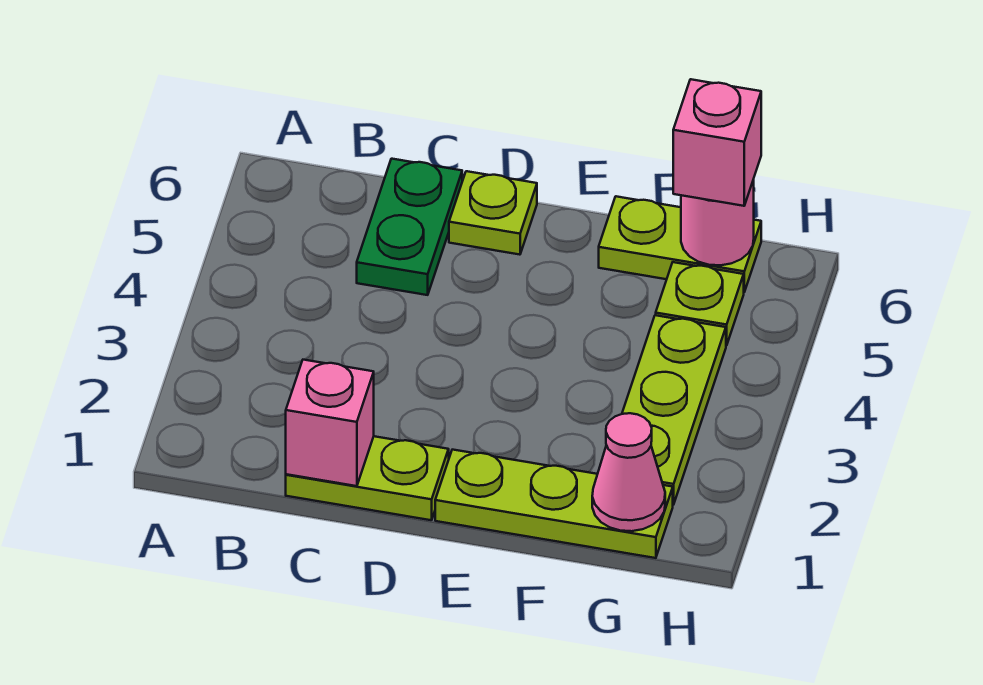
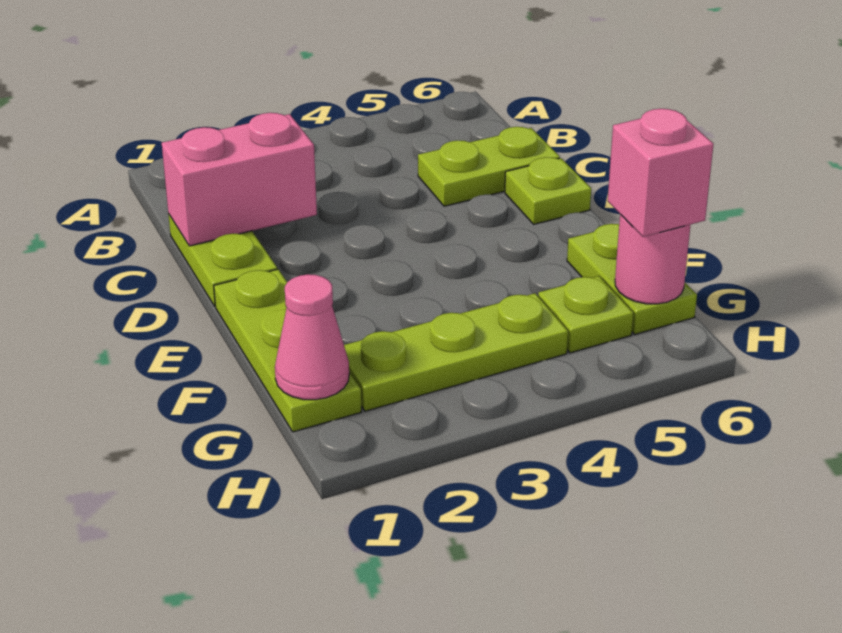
pink brick C1 level 2 -> pink brick C1:C2 level 2
green plate C5:C6 level 1 -> lime plate C5:C6 level 1

